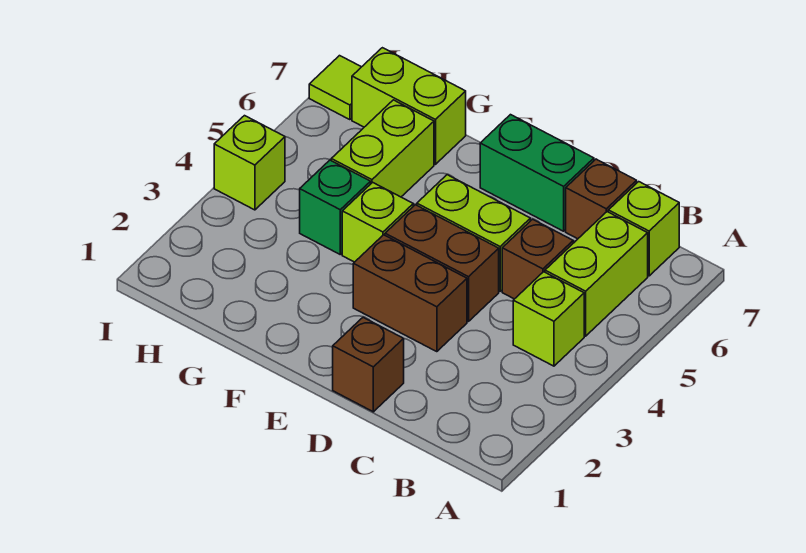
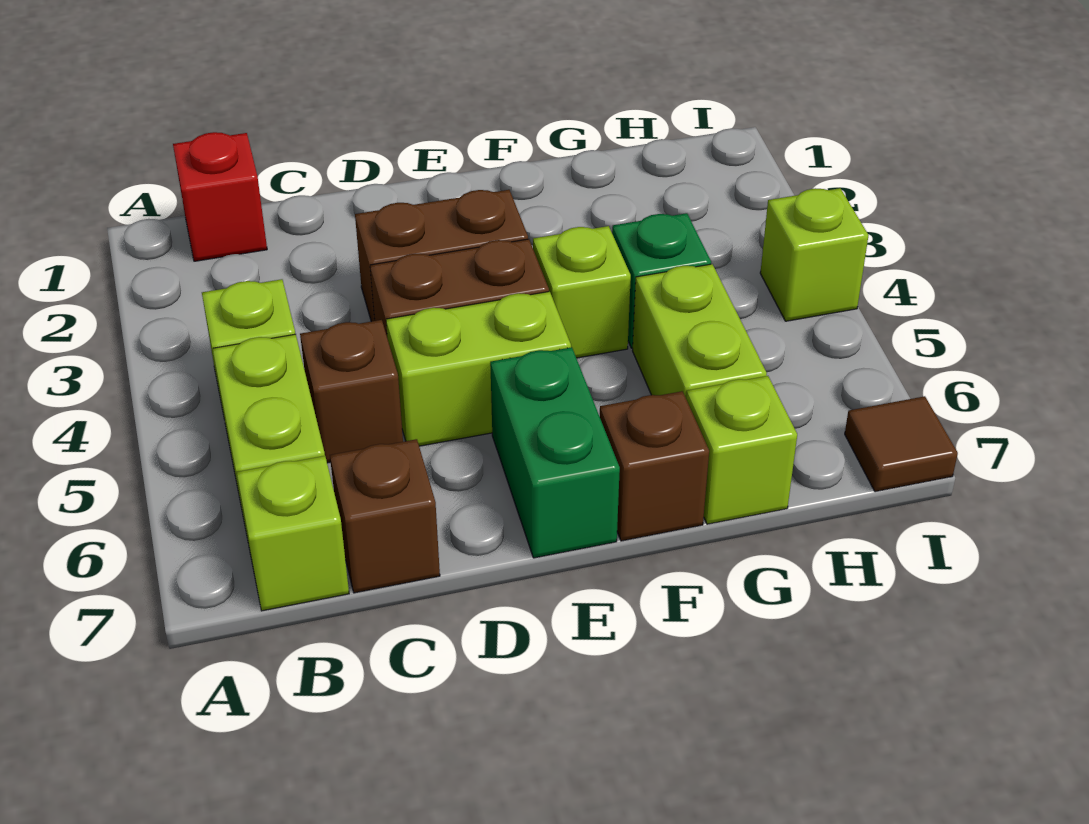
none -> red brick B1 level 1
brown brick D1 level 1 -> brown brick F7 level 1
green brick D7:E7 level 1 -> green brick E6:E7 level 1
lime brick G7:H7 level 1 -> lime brick G7 level 1
lime tile I7 level 1 -> brown tile I7 level 1

